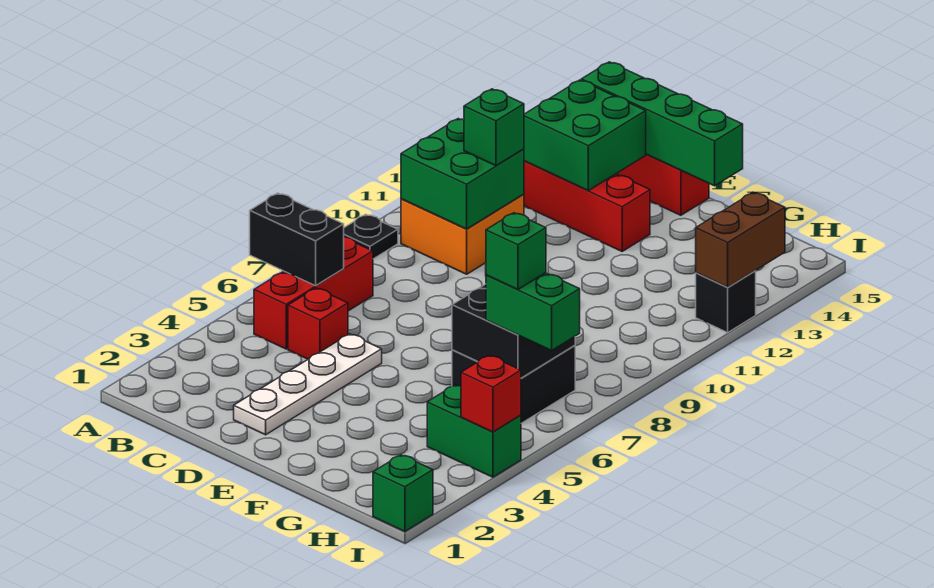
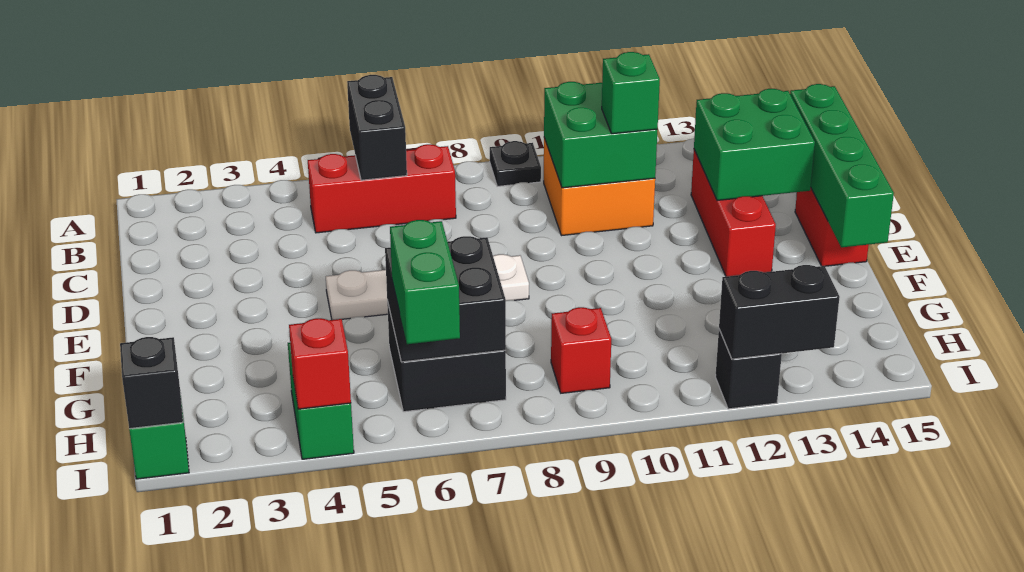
red brick C5 level 1 -> red brick H9 level 1
white plate D2:D5 level 1 -> white plate E5:E8 level 1
green brick H6 level 4 -> none
none -> black brick I1 level 2
brown brick I12:I13 level 2 -> black brick I12:I13 level 2

